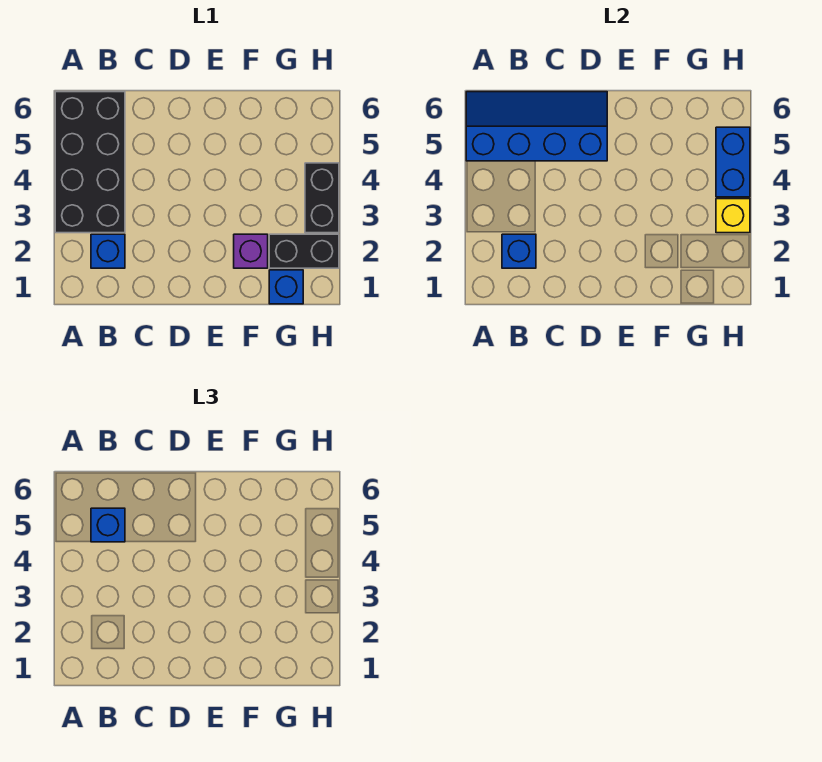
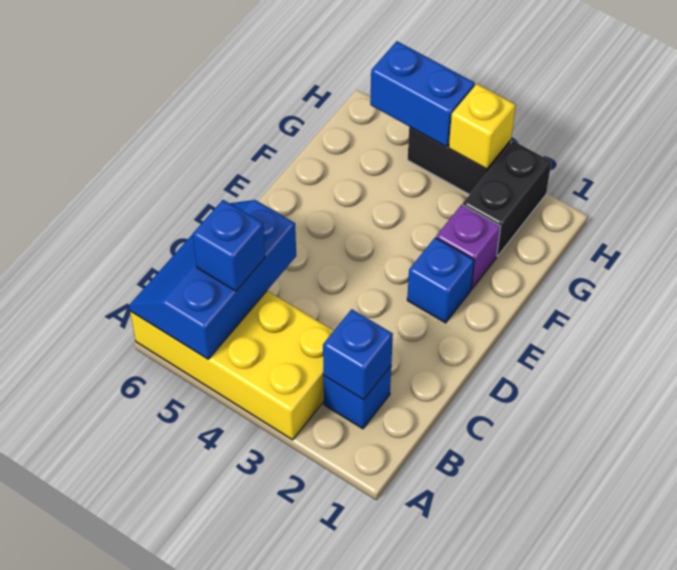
black brick A3:B6 level 1 -> yellow brick A3:B6 level 1
blue slope A5:D6 level 2 top 5 -> blue slope A5:C6 level 2 top 5
blue brick G1 level 1 -> blue brick E2 level 1

